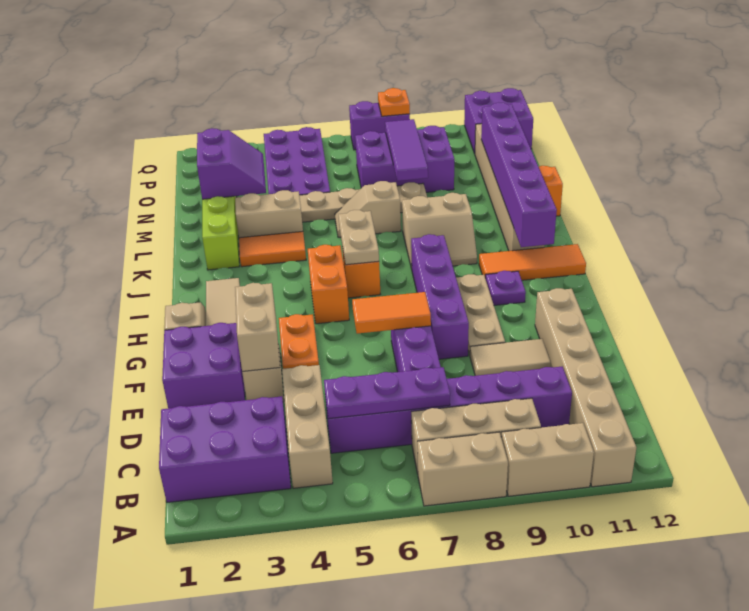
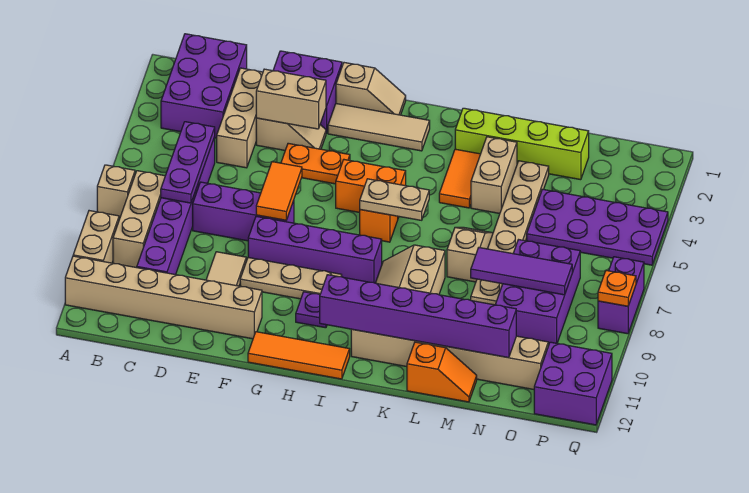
tan brick A7:A8 level 1 -> tan brick A7 level 1
tan brick B4:D4 level 1 -> tan brick D2:D4 level 1
orange tile I10:I12 level 1 -> orange tile G12:I12 level 1
purple slope M2:N3 level 2 top 2 -> none

